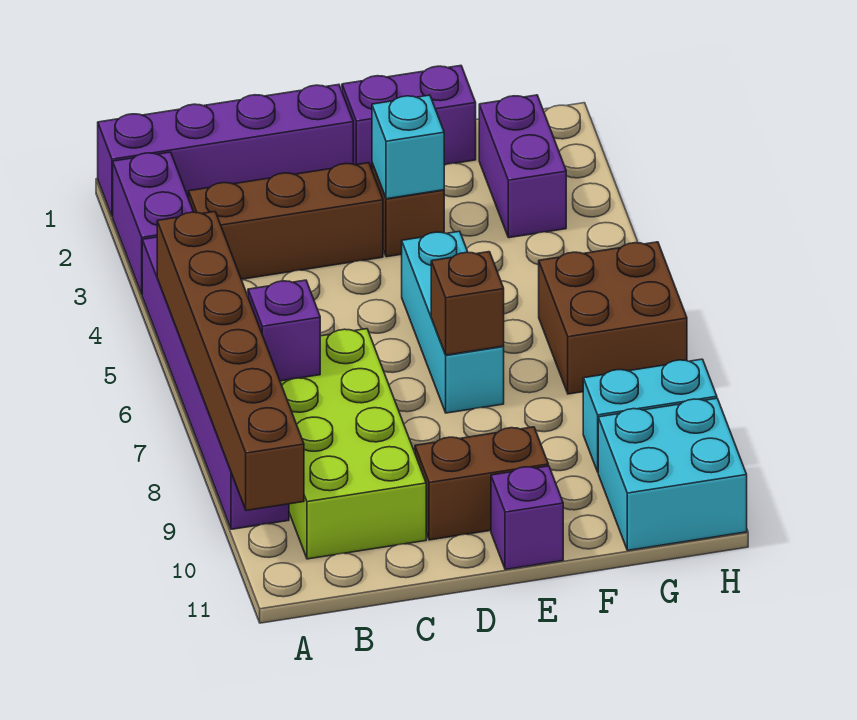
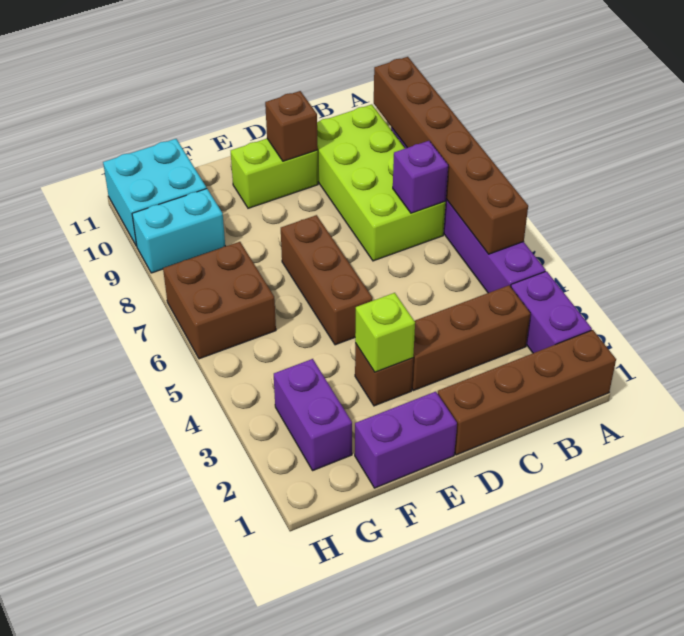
purple brick A1:D1 level 1 -> brown brick A1:D1 level 1
brown brick D10:E10 level 1 -> lime brick D10:E10 level 1
cyan brick E3 level 2 -> lime brick E3 level 2
cyan brick E5:E7 level 1 -> brown brick E5:E7 level 1
brown brick E7 level 2 -> brown brick D10 level 2
purple brick E11 level 1 -> none

